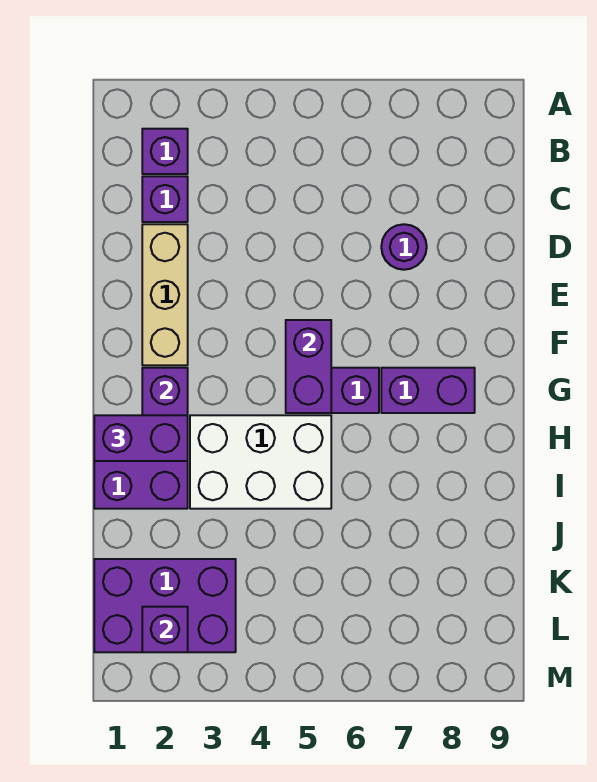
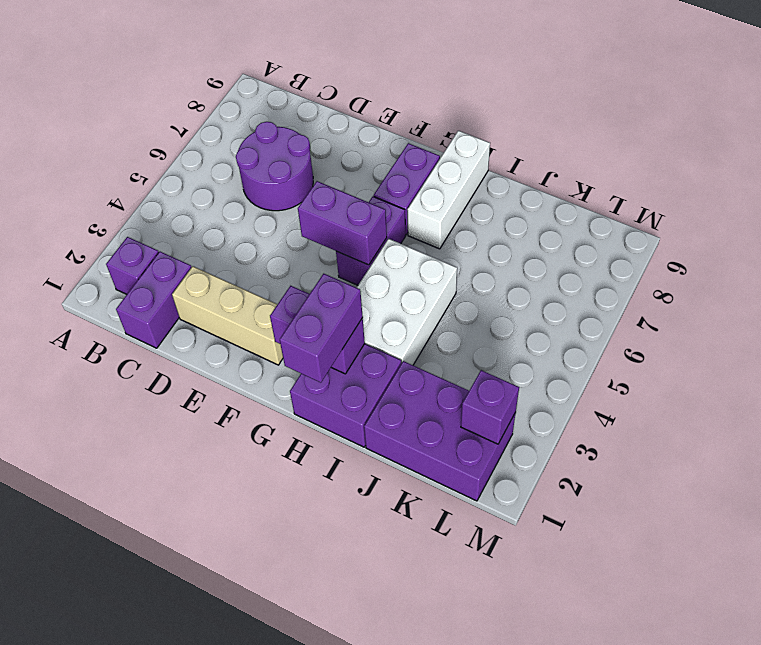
purple brick C2 level 1 -> purple brick C1:C2 level 1
purple round brick D7 level 1 -> purple round brick C6:D7 level 1
none -> white brick H7:H9 level 1
purple brick K1:L3 level 1 -> purple brick J1:L2 level 1

